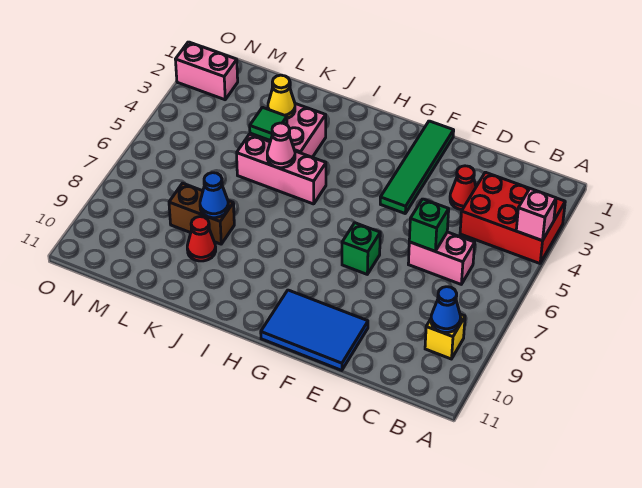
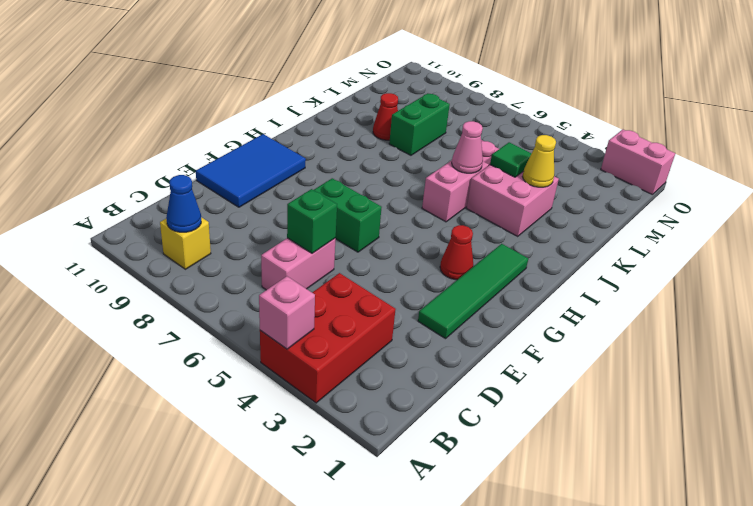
red cone D3 level 1 -> red cone G3 level 1
green tile F1:F4 level 1 -> green tile E2:H2 level 1
green brick F7 level 1 -> green brick F6:F7 level 1
brown brick K8:L8 level 1 -> green brick K8:L8 level 1
blue cone K8 level 2 -> none
pink brick N2:O2 level 1 -> pink brick O1:O2 level 1

